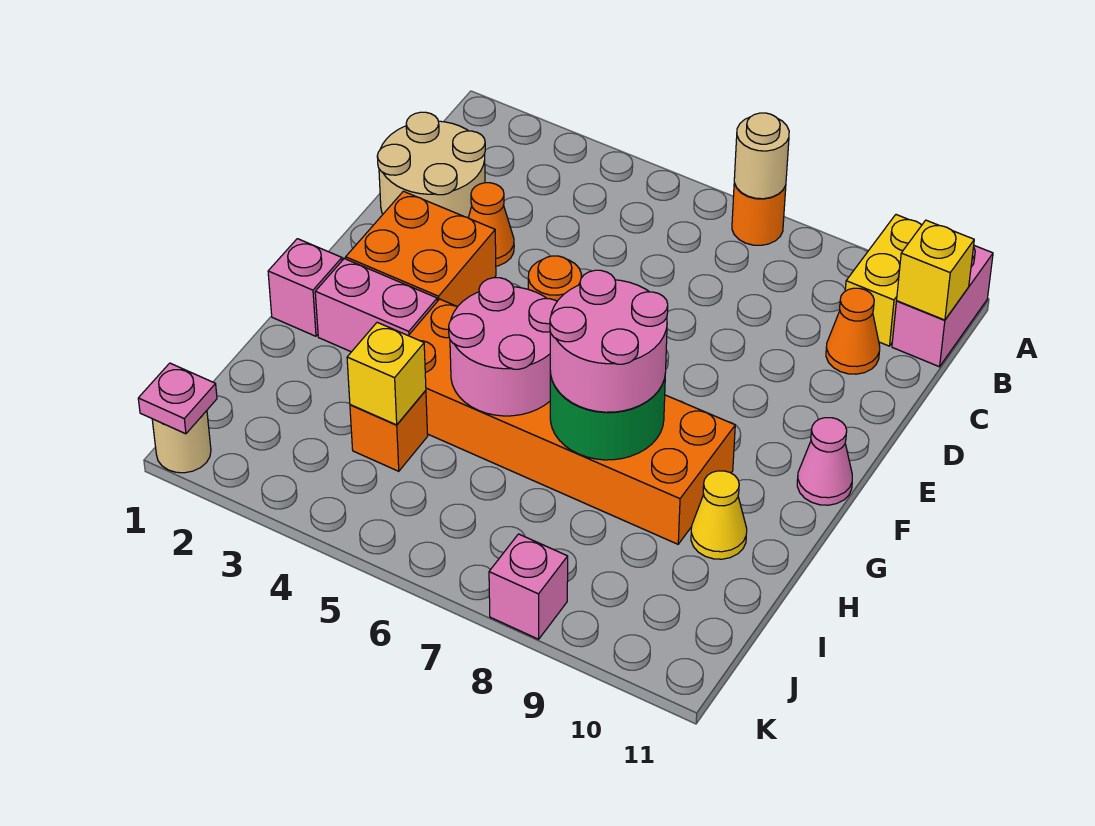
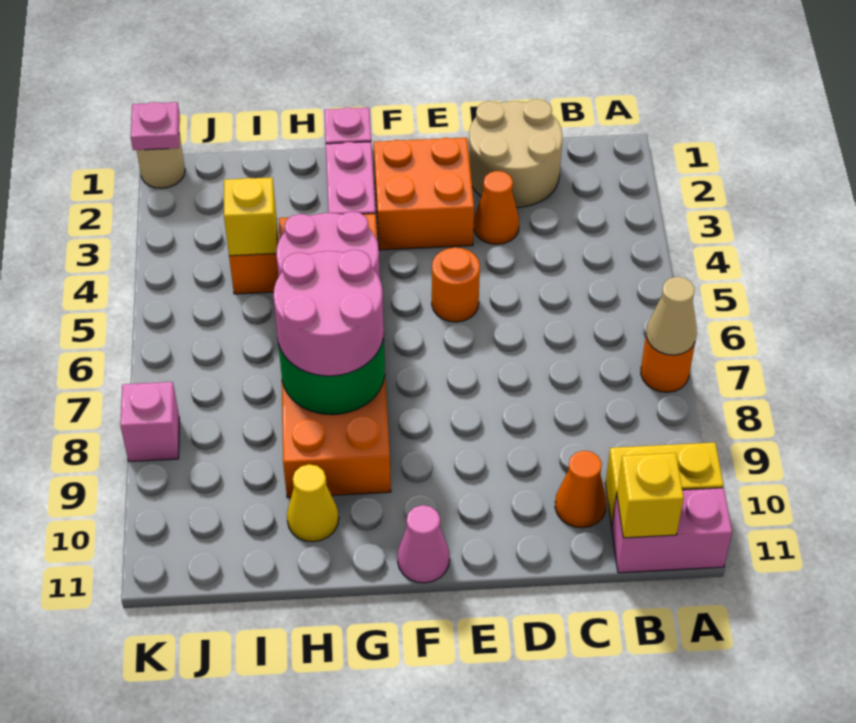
tan round brick A7 level 2 -> tan cone A7 level 2

